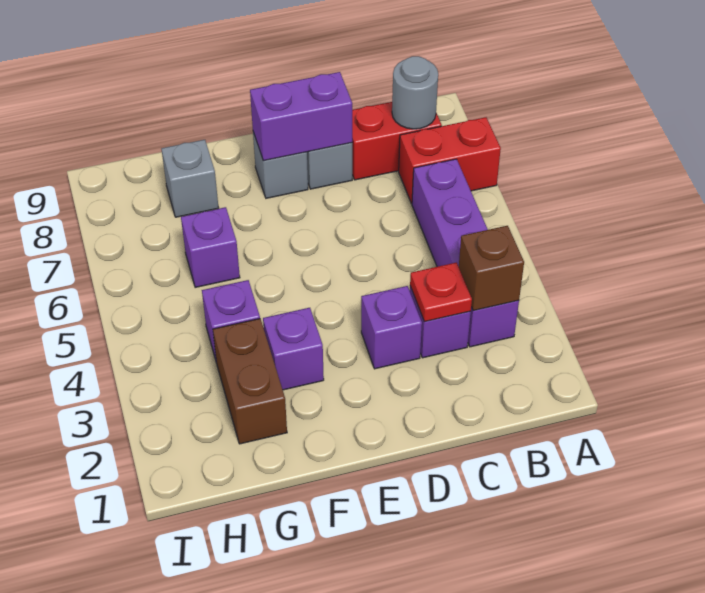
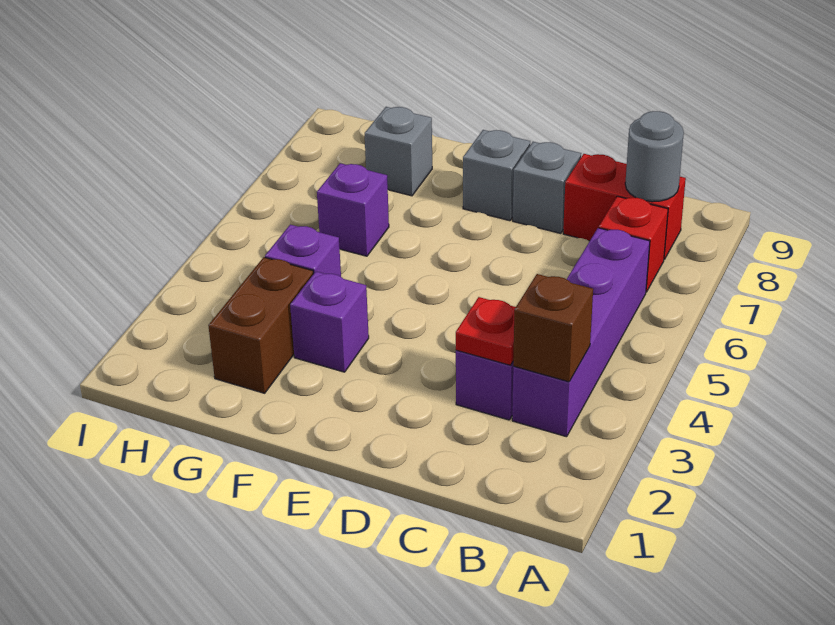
red brick A7:B7 level 1 -> red brick B7 level 1
purple brick D3 level 1 -> none
purple brick D8:E8 level 2 -> none

